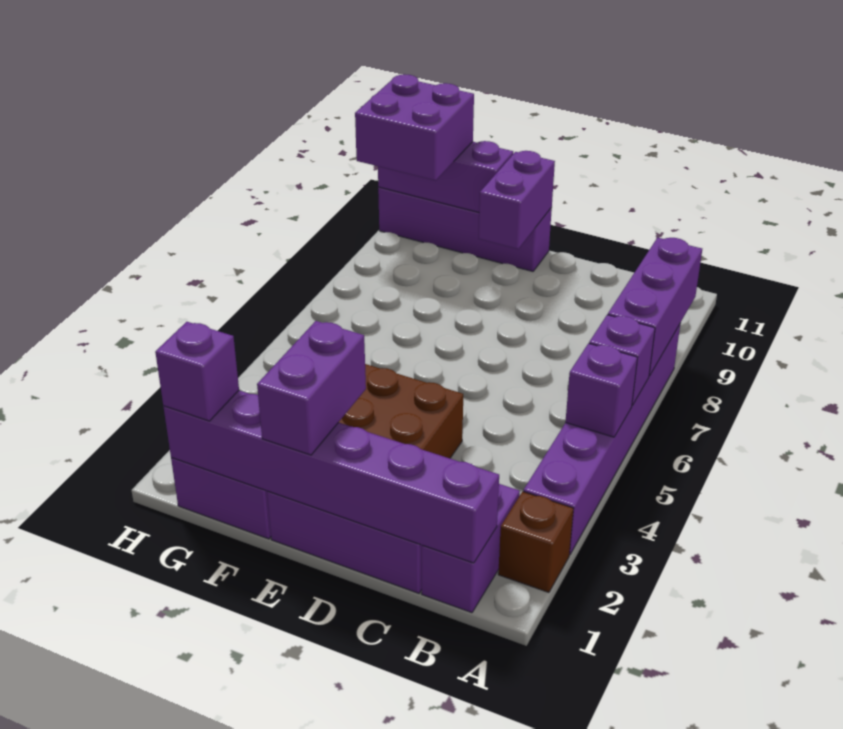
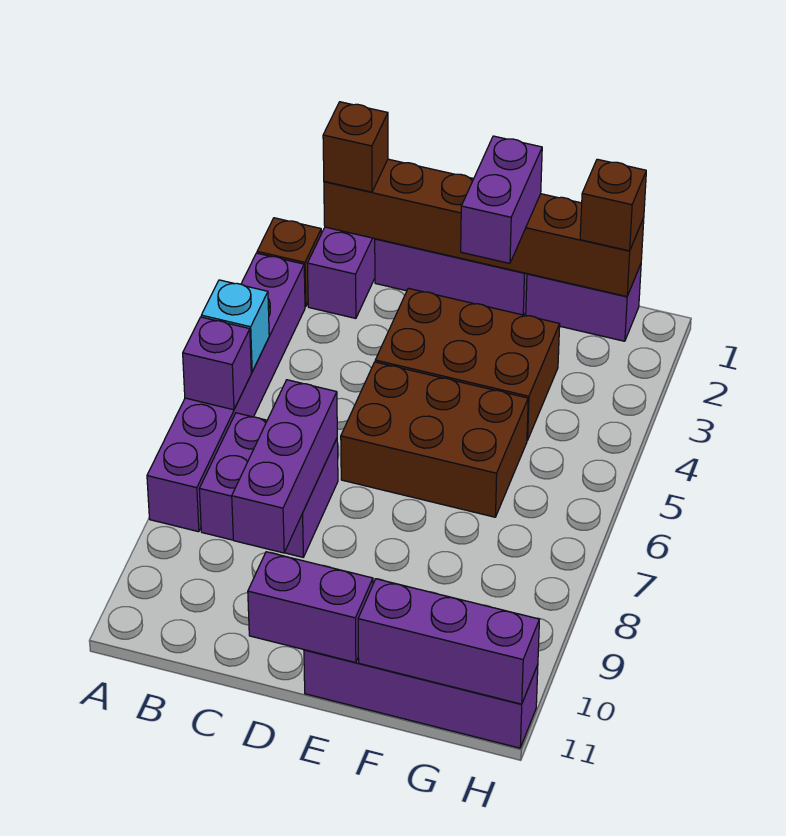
purple brick A5 level 2 -> cyan brick A5 level 2
purple brick A7:A9 level 2 -> purple brick C7:C9 level 2
purple brick B1:G1 level 2 -> brown brick B1:G1 level 2
none -> brown brick B1 level 3
none -> brown brick D5:F6 level 1
purple brick E10:E11 level 2 -> purple brick D11:E11 level 2
purple brick G1 level 3 -> brown brick G1 level 3
purple brick G10:H11 level 3 -> purple brick B7:C8 level 1

